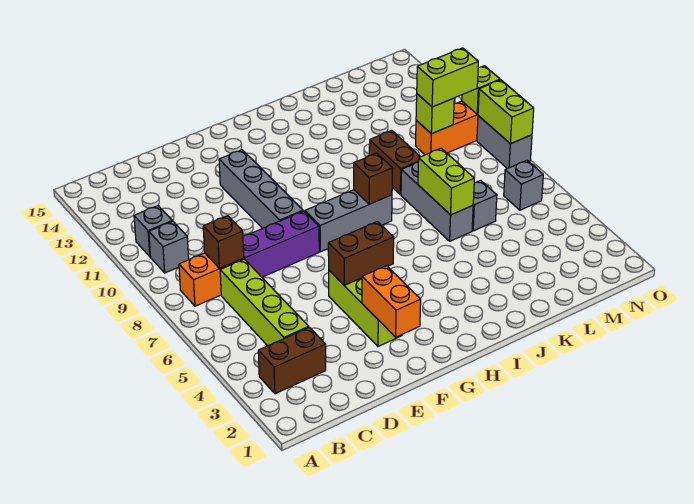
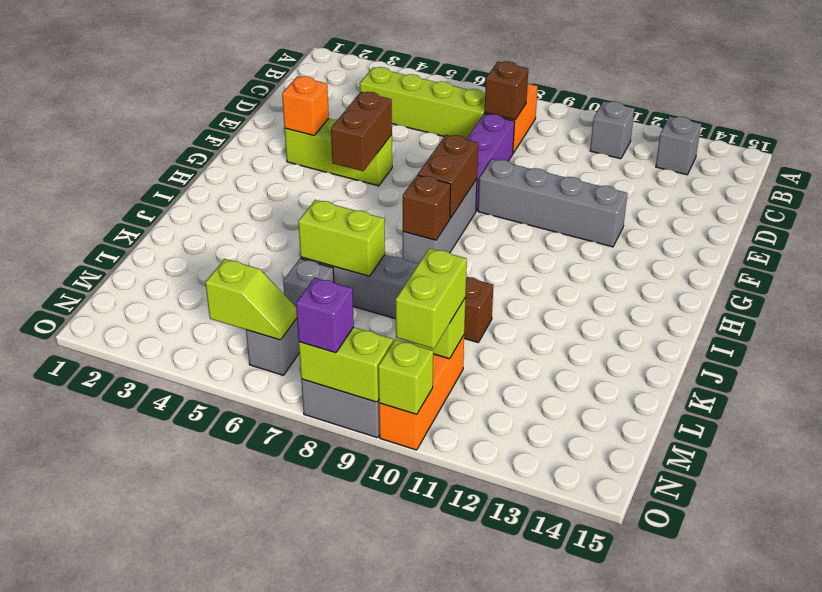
brown brick B3:C3 level 1 -> brown brick G8:H8 level 2
grey brick B10 level 1 -> grey brick B13 level 1
orange brick F2:F3 level 2 -> orange brick F3 level 2
none -> lime slope N5:N6 level 2 top 5
none -> purple brick O8 level 3

